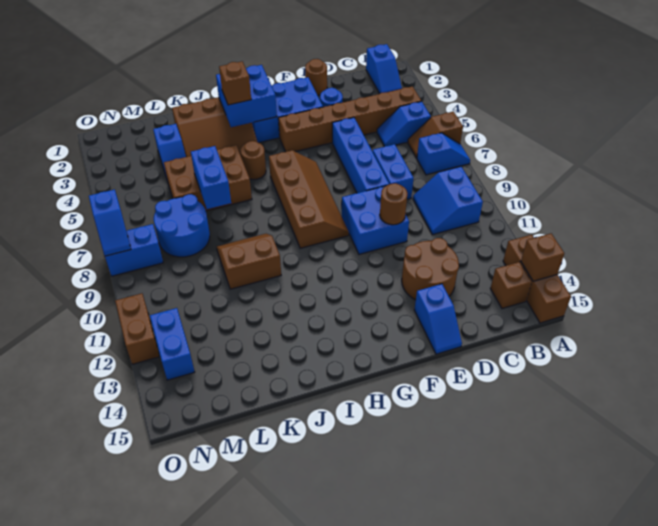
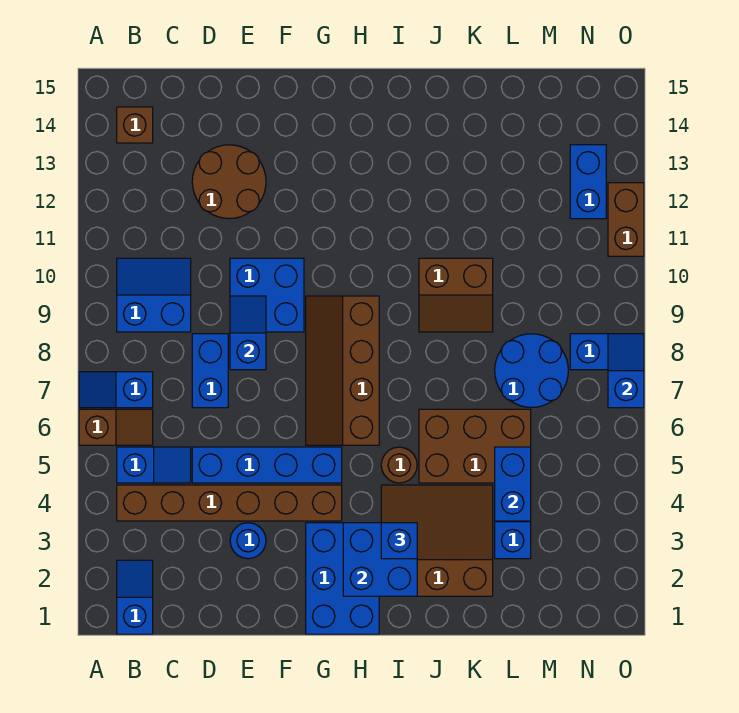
brown brick A13:A15 level 1 -> none
brown brick A14 level 2 -> none
blue slope B9:C10 level 1 top B -> blue slope B9:C10 level 1 top 9
brown round brick E1 level 1 -> none
blue brick E5:E8 level 1 -> blue brick D5:G5 level 1
brown round brick E10 level 2 -> none
blue slope E14:E15 level 1 top 14 -> blue slope E8:E9 level 2 top 8
blue brick F2:H3 level 1 -> blue brick G1:H3 level 1
brown brick I3 level 3 -> blue brick I3 level 3
blue brick K6:K7 level 2 -> blue brick L4:L5 level 2

